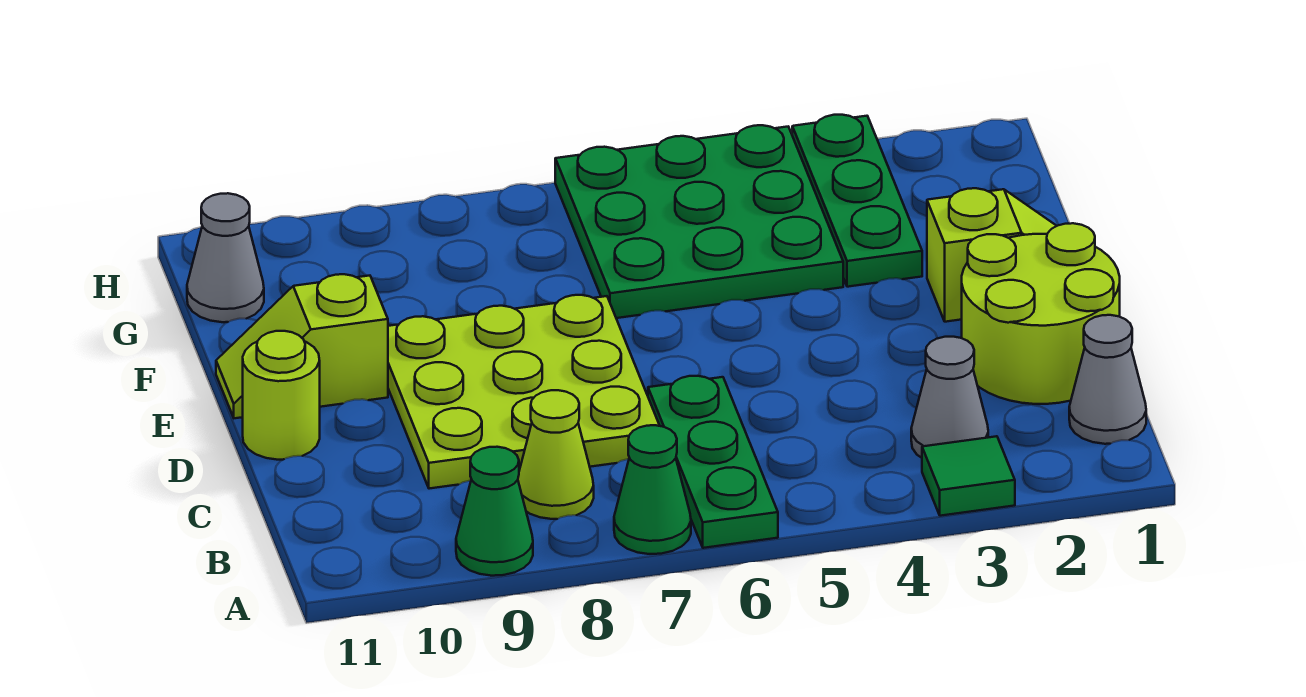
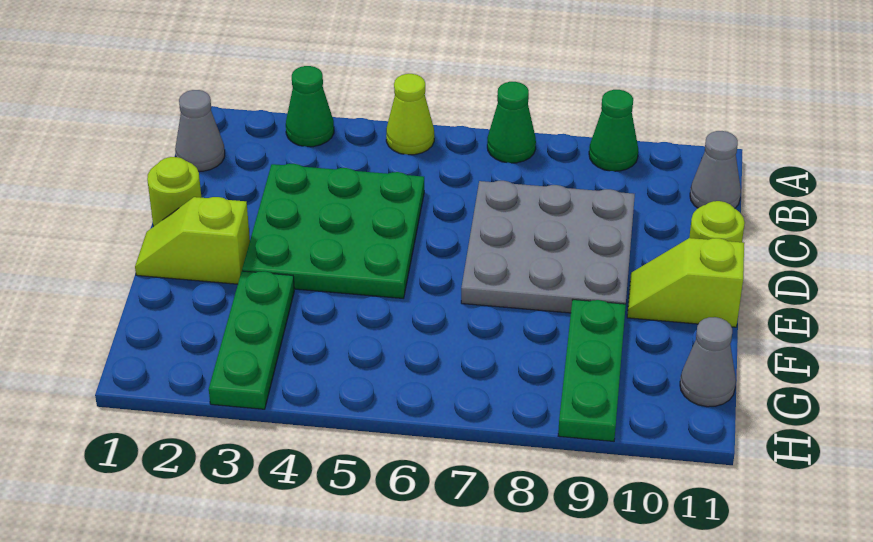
green tile A3 level 1 -> green cone A3 level 1
green plate A6:C6 level 1 -> green plate F9:H9 level 1
grey cone B3 level 1 -> grey cone B11 level 1
lime cone B8 level 1 -> lime cone A5 level 1
lime round brick C1:D2 level 1 -> lime round brick D1 level 1
lime plate C7:E9 level 1 -> grey plate C7:E9 level 1
lime slope E10:E11 level 1 top 10 -> lime slope E10:E11 level 1 top 11
green plate F4:H6 level 1 -> green plate C3:E5 level 1

